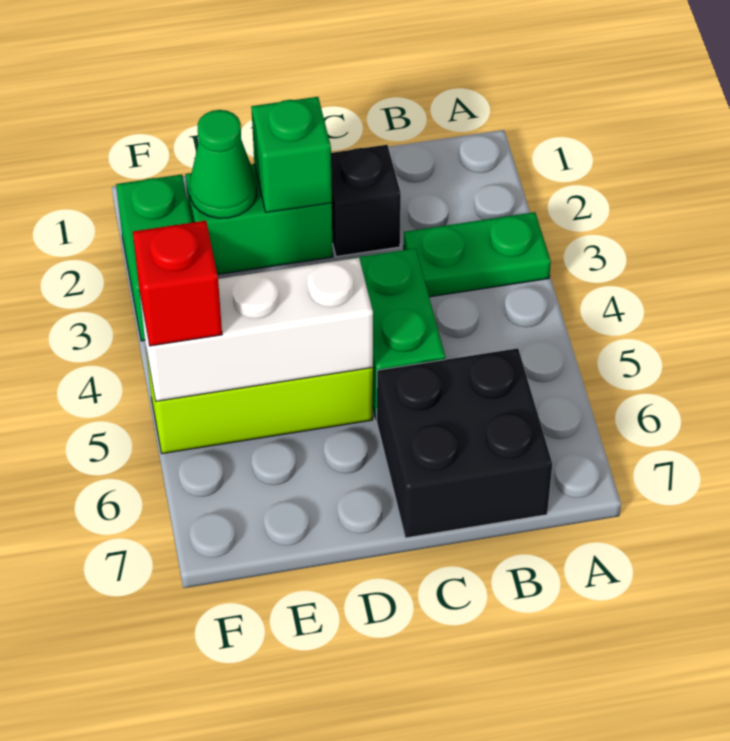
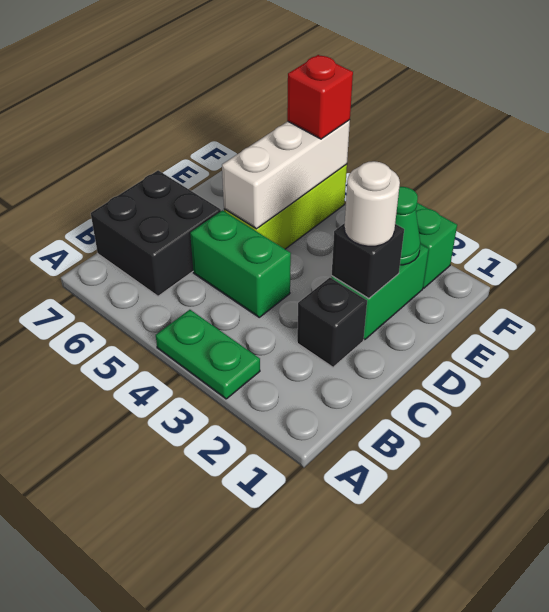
green plate A3:B3 level 1 -> green plate A3:A4 level 1
green brick D2 level 2 -> black brick D2 level 2
none -> white round brick D2 level 3

